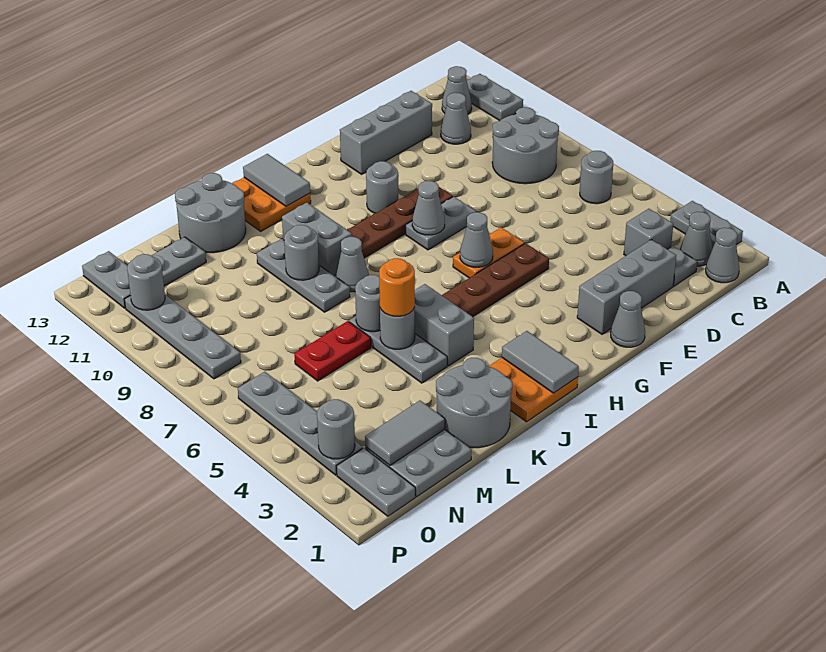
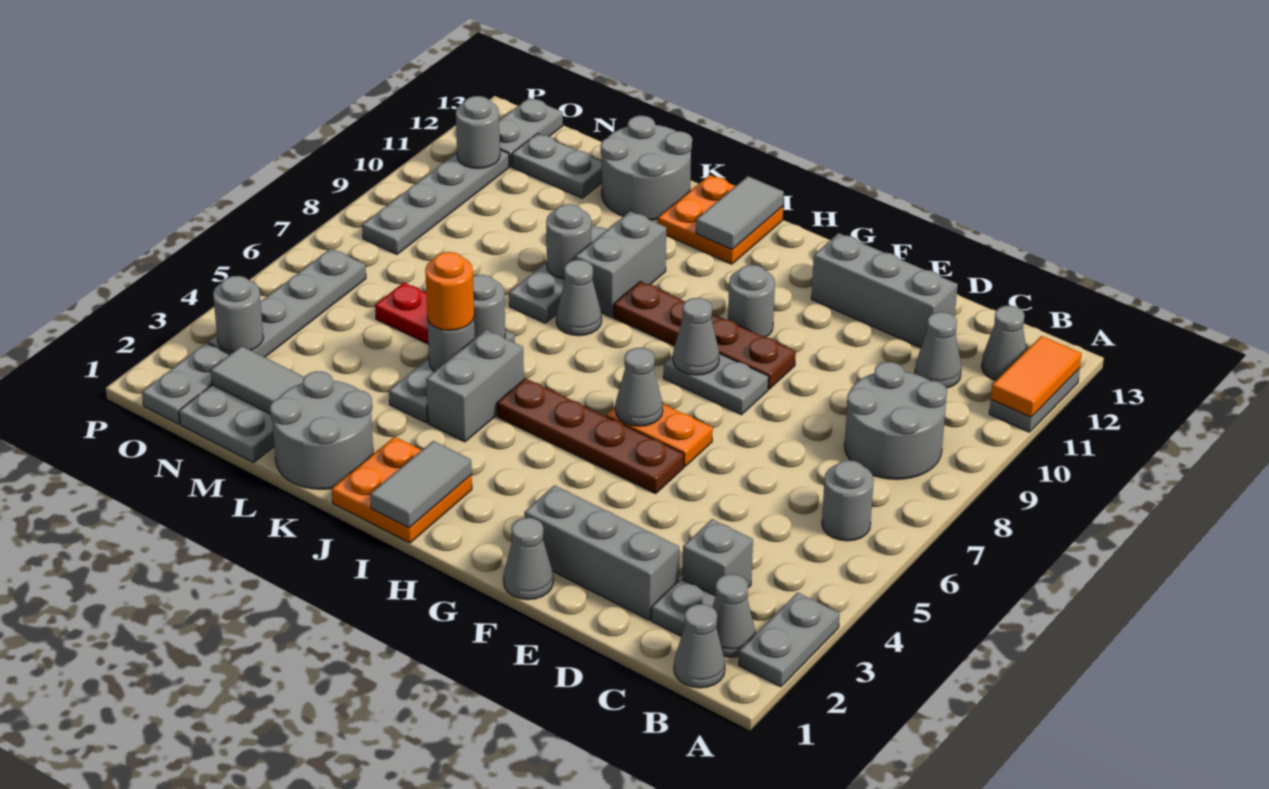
none -> orange tile A11:A12 level 2

